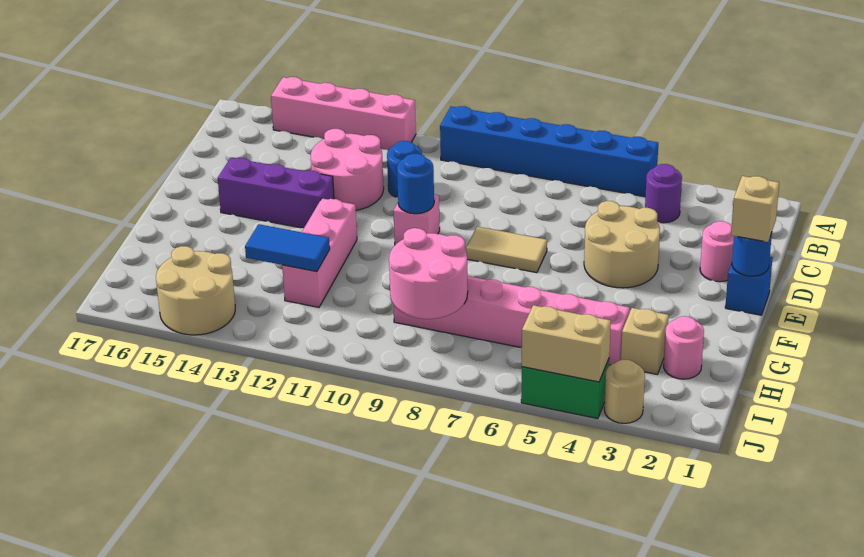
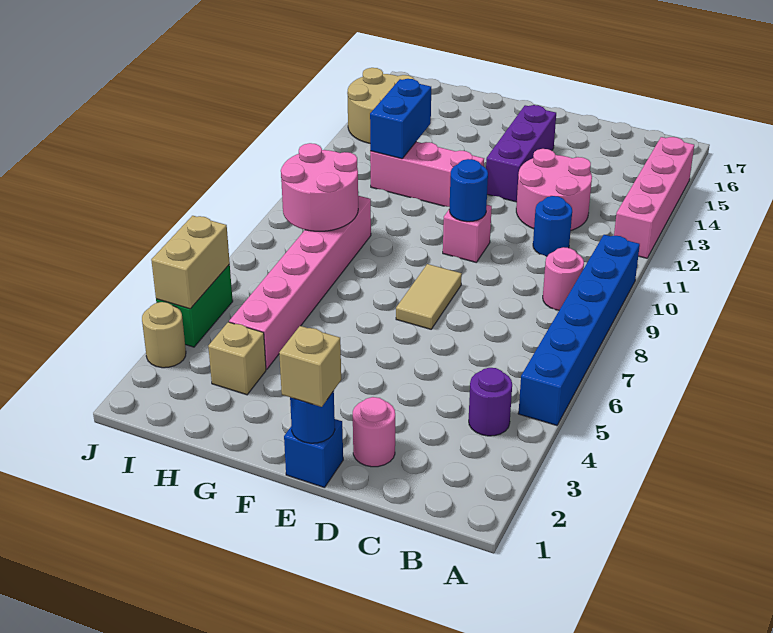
tan round brick D4:E5 level 1 -> none
pink round brick H2 level 1 -> pink round brick B9 level 1
blue tile H12:H13 level 2 -> blue brick H12:H13 level 2

